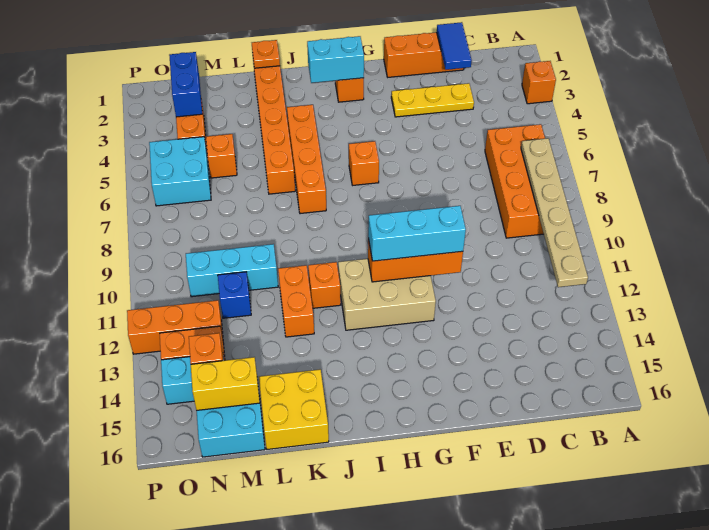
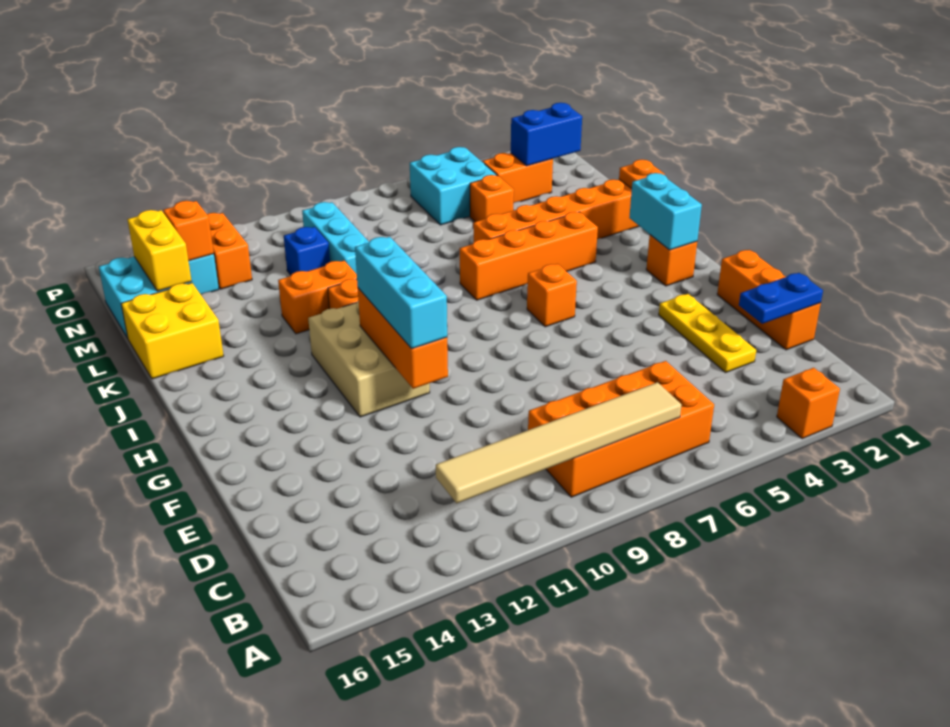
tan plate B7:B12 level 2 -> tan tile B7:B12 level 2
blue tile D1:D2 level 2 -> blue plate D1:D2 level 2
orange brick N12:P12 level 1 -> none

